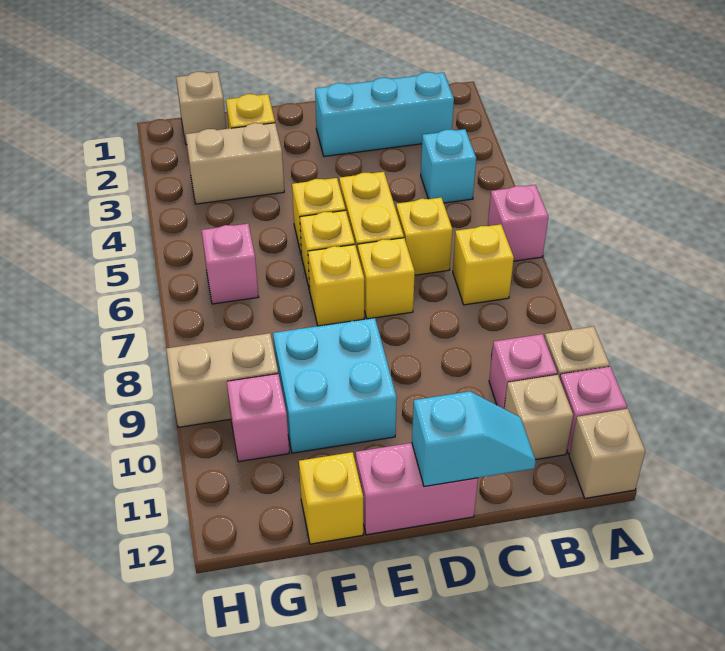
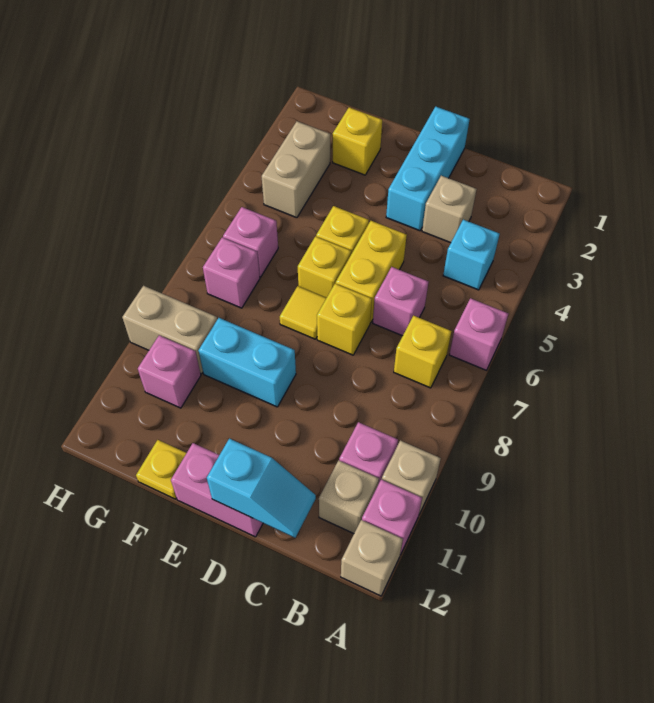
cyan brick B2:D2 level 1 -> cyan brick D1:D3 level 1
yellow brick C6 level 1 -> pink brick C6 level 1
yellow brick E7 level 1 -> yellow tile E7 level 1
cyan brick E9:F10 level 1 -> cyan brick E9:F9 level 1
tan brick F3:G3 level 1 -> tan brick G3:G4 level 1
yellow brick F12 level 1 -> yellow plate F12 level 1
tan brick G1 level 1 -> tan brick C3 level 1
none -> pink brick G7 level 1

